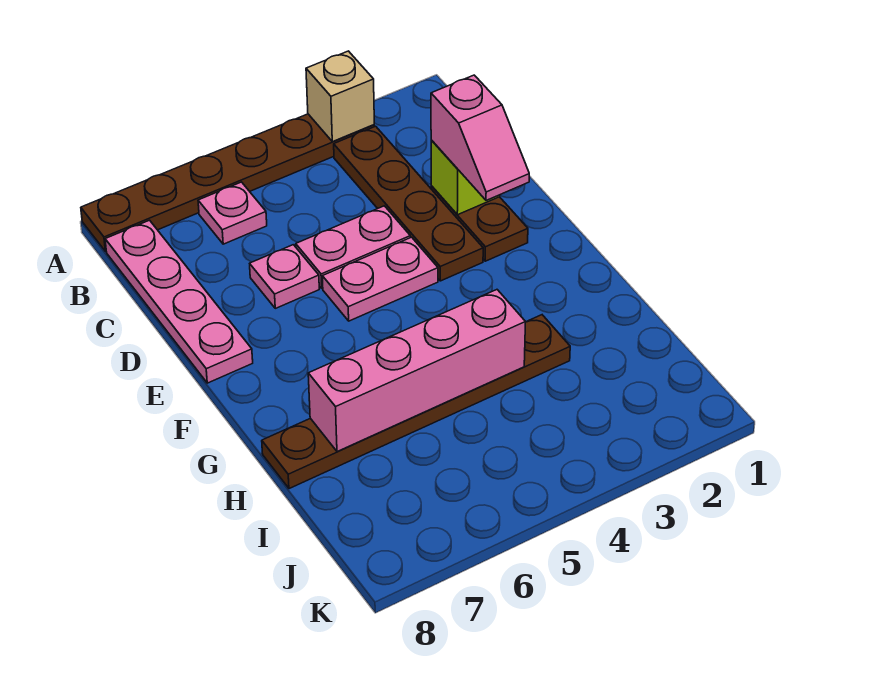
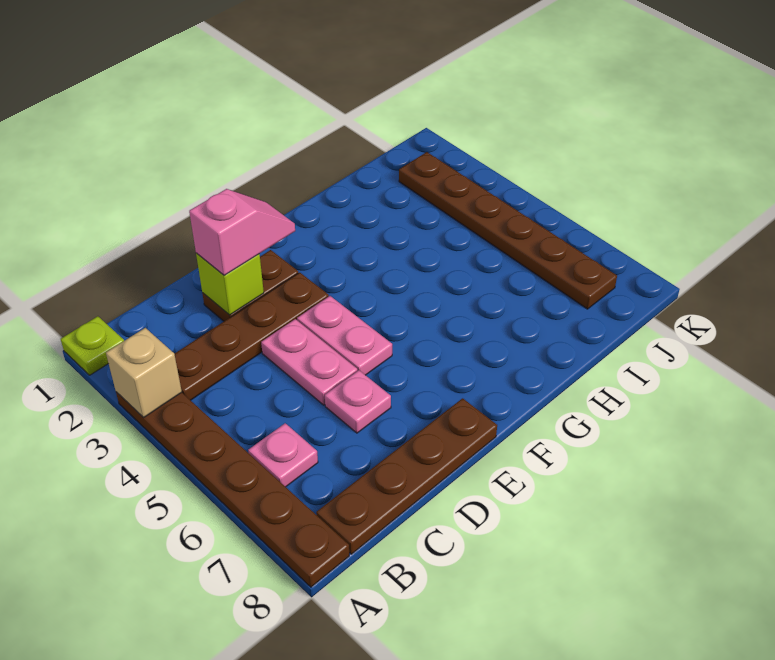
none -> lime plate A1 level 1
pink plate B8:E8 level 1 -> brown plate B8:E8 level 1
brown plate H3:H8 level 1 -> brown plate J2:J7 level 1
pink brick H4:H7 level 2 -> none

